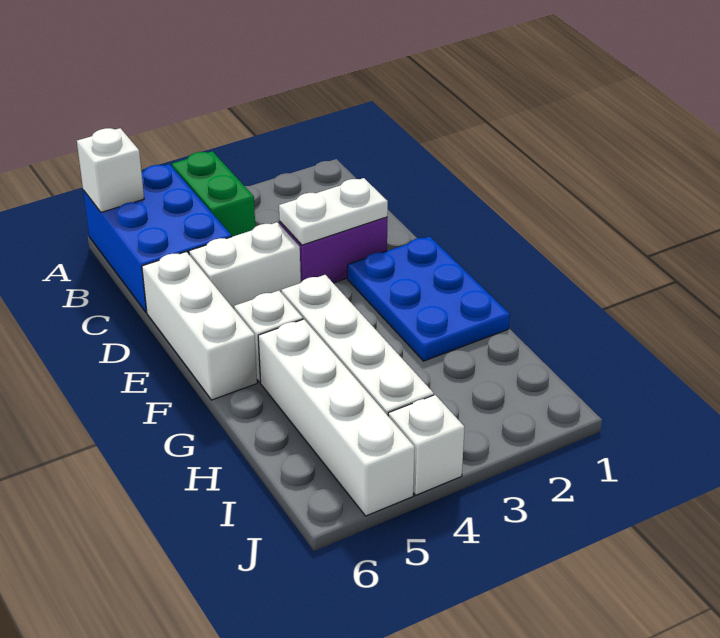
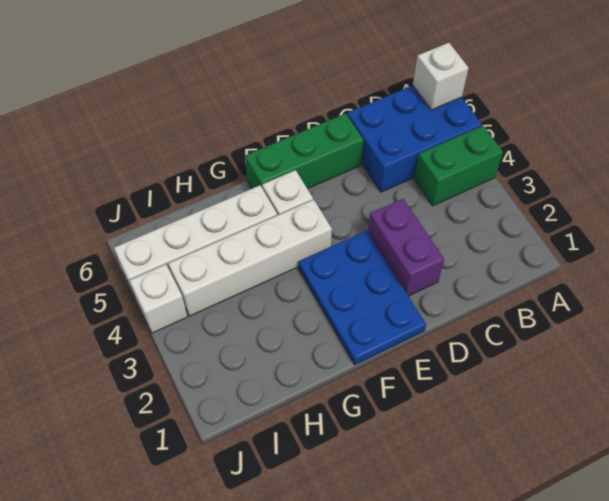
white plate D2:D3 level 2 -> none
white brick D4:D5 level 1 -> none
white brick D6:F6 level 1 -> green brick D6:F6 level 1
blue plate E1:G2 level 1 -> blue plate E1:F3 level 1

